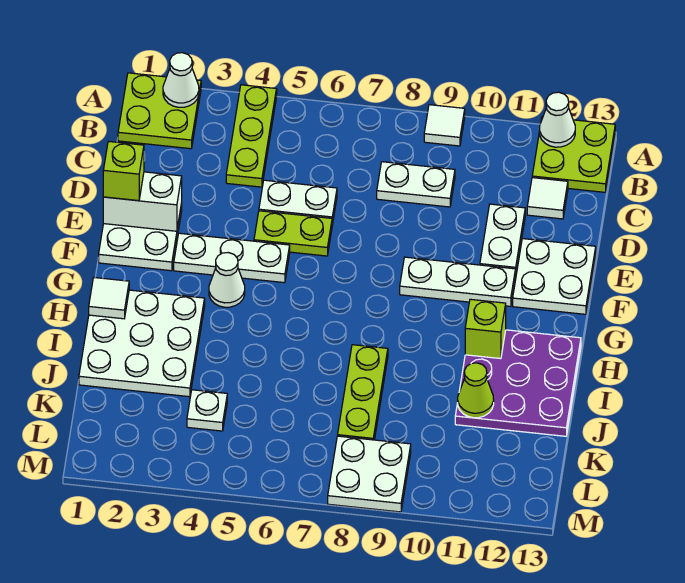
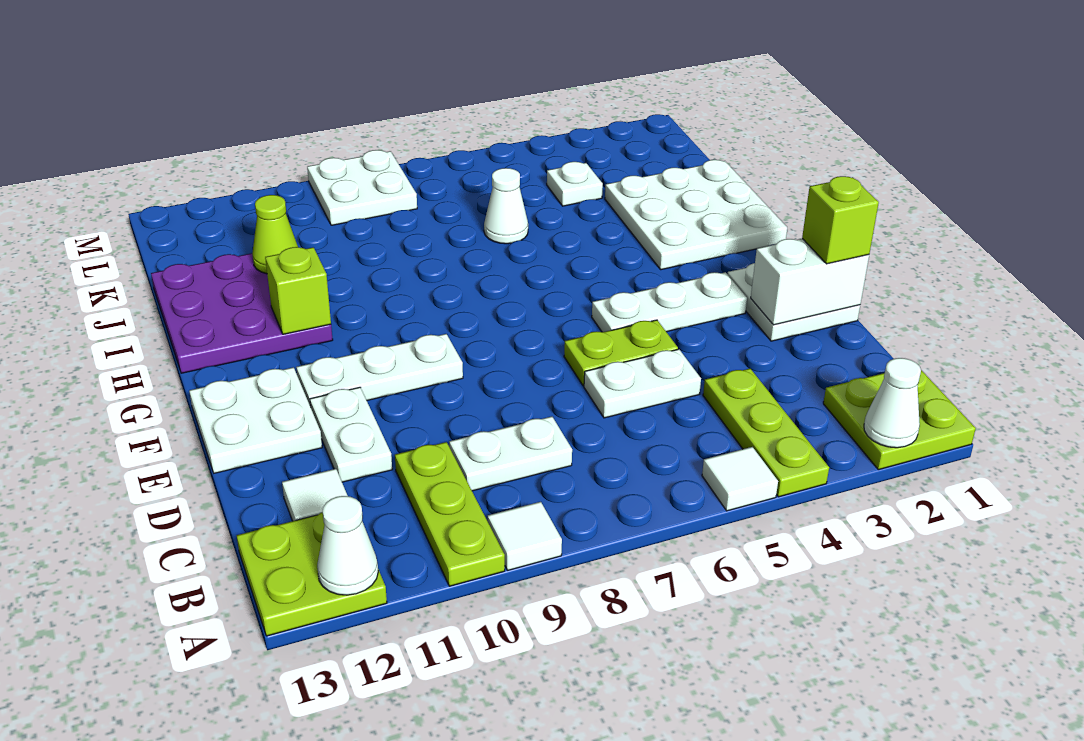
white cone G4 level 1 -> white cone J6 level 1
white tile H1 level 2 -> white tile A5 level 1
lime plate I8:K8 level 1 -> lime plate A10:C10 level 1

